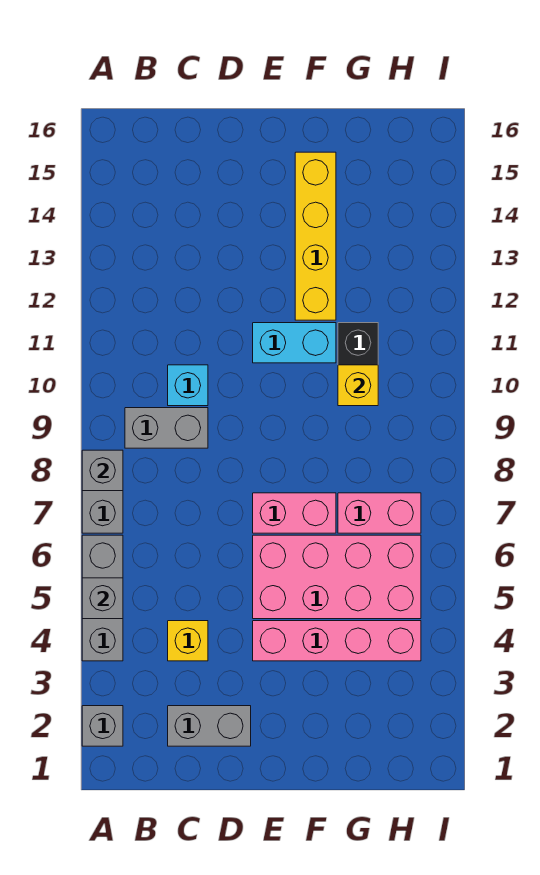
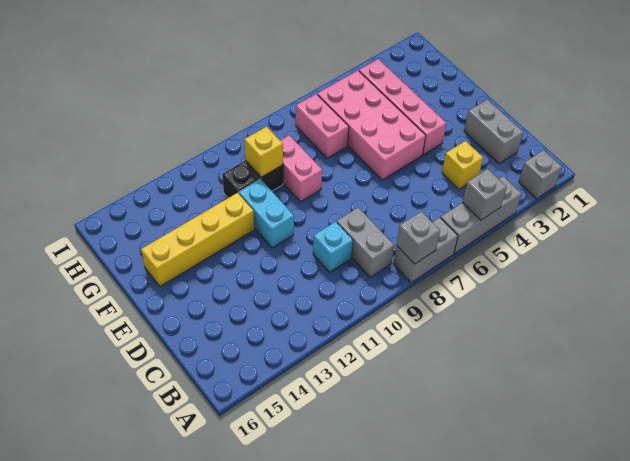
pink brick E7:F7 level 1 -> pink brick F9:G9 level 1

